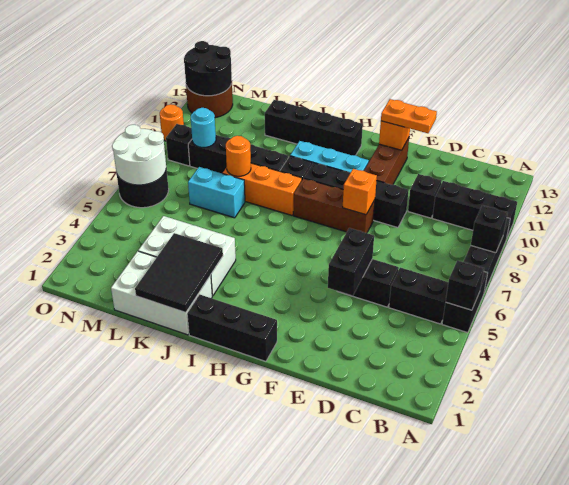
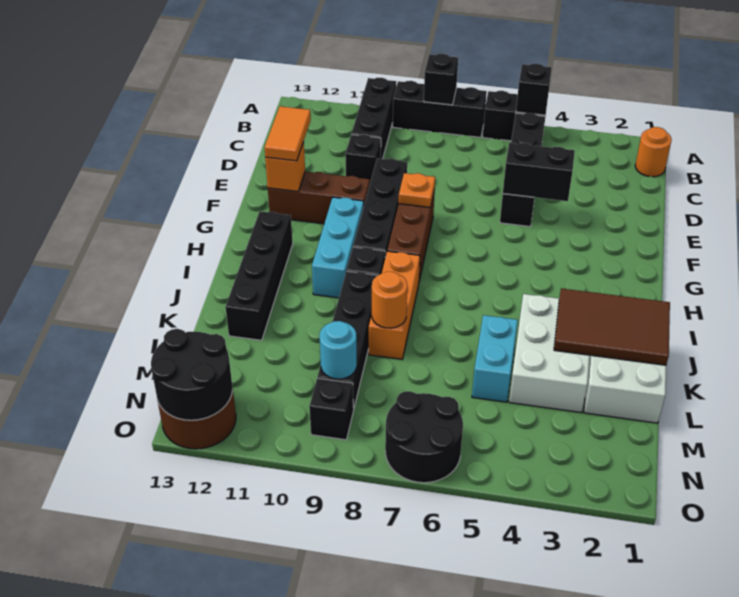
orange plate E12:F12 level 3 -> orange tile E12:F12 level 3
orange brick F8 level 2 -> orange plate F8 level 2
black brick G1:I1 level 1 -> none
black tile J1:K3 level 2 -> brown tile J1:K3 level 2
cyan brick K7:L7 level 1 -> cyan brick K5:L5 level 1
white round brick N6:O7 level 2 -> none
orange round brick O10 level 1 -> orange round brick B1 level 1

